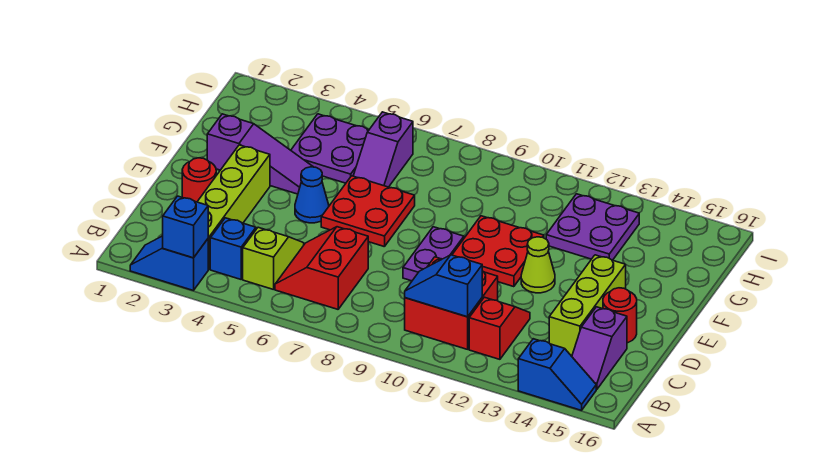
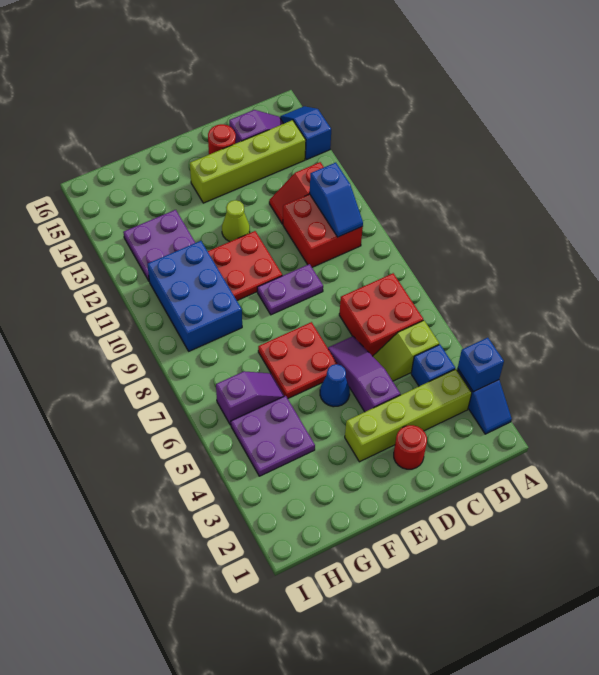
red slope B6:C7 level 1 top 7 -> red brick B6:C7 level 1
lime brick C14:E14 level 1 -> lime brick B14:E14 level 1
purple slope F2:F4 level 1 top 2 -> purple slope D4:D6 level 1 top 4
none -> blue brick G9:H11 level 1

